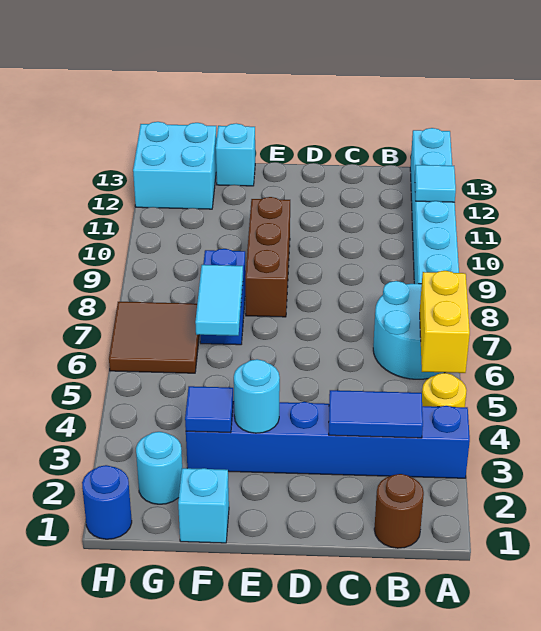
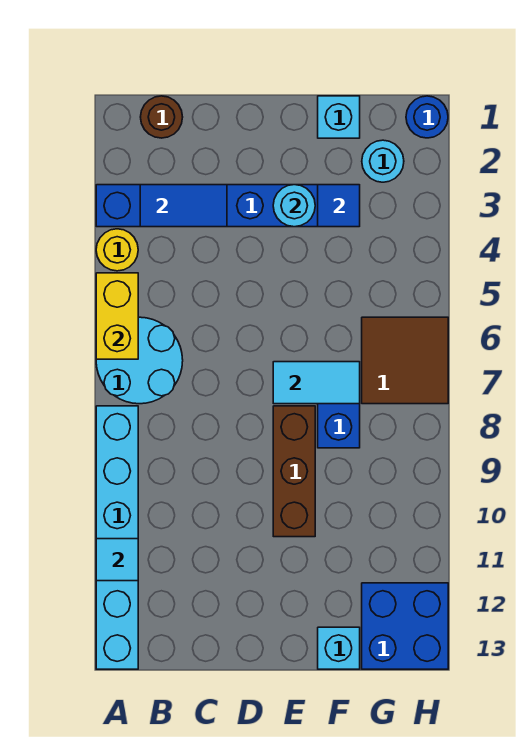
cyan tile F6:F7 level 2 -> cyan tile E7:F7 level 2
cyan brick G12:H13 level 1 -> blue brick G12:H13 level 1

